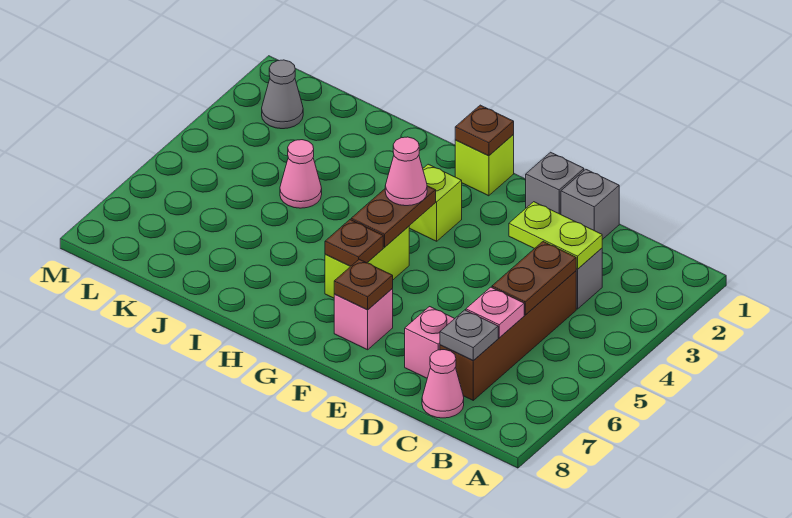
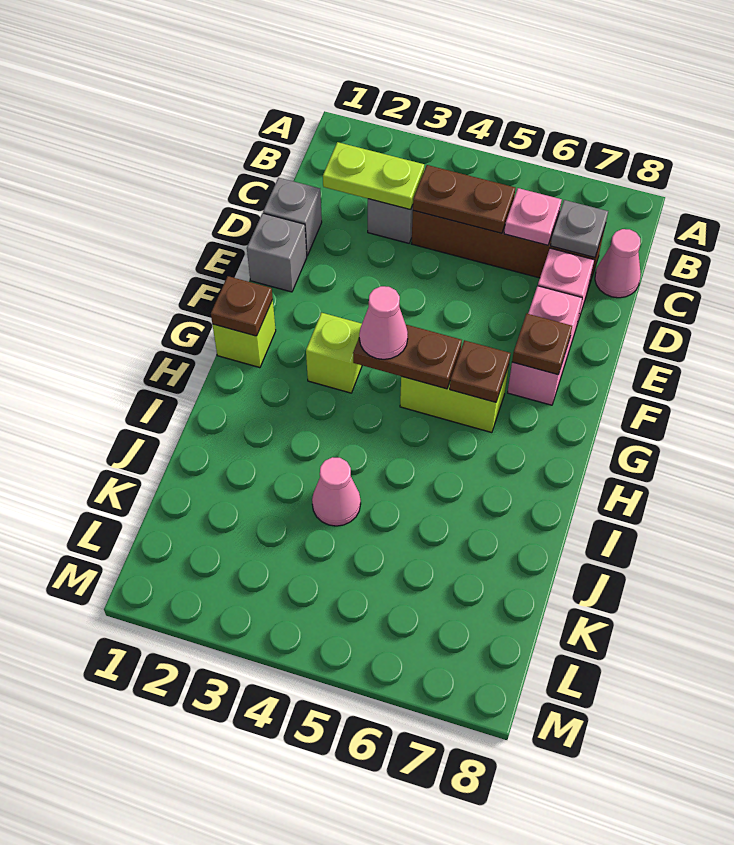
lime plate C3:D3 level 2 -> lime plate C2:C3 level 2
pink brick F7 level 1 -> pink brick E7:F7 level 1
grey cone L2 level 1 -> none

